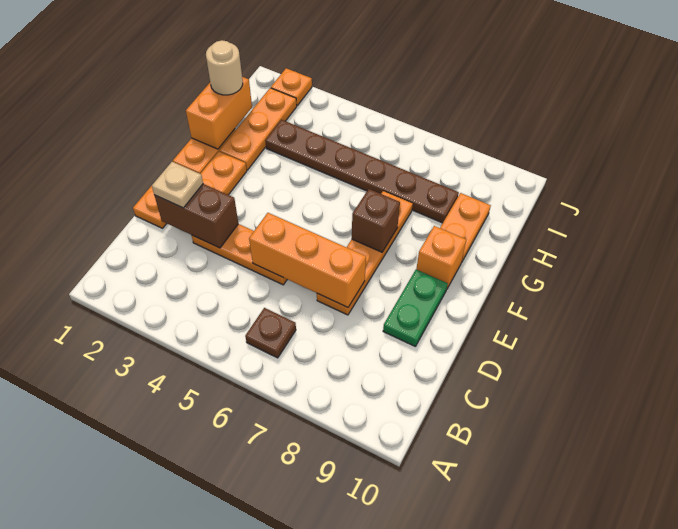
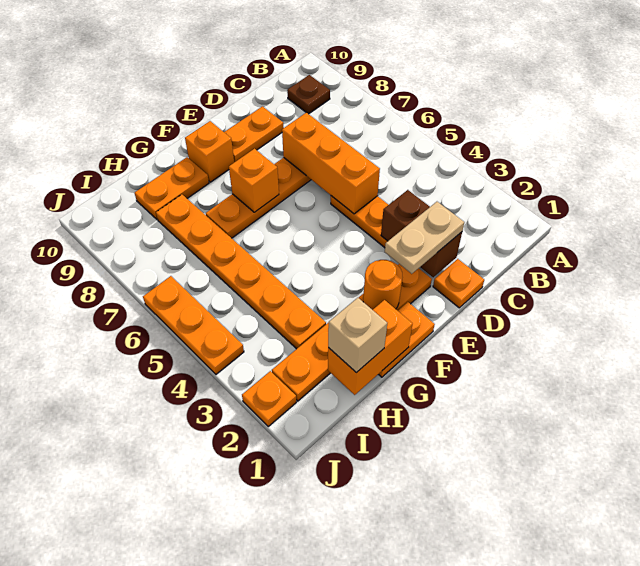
brown plate B6 level 1 -> brown plate B9 level 1
tan plate D2 level 3 -> tan plate D2:E2 level 3
green plate D9:E9 level 1 -> orange plate D9:E9 level 1
none -> orange round brick F2 level 2
brown brick F7 level 2 -> orange brick F7 level 2
tan round brick H1 level 3 -> tan brick H1 level 3
brown plate H3:H8 level 1 -> orange plate H3:H8 level 1
none -> orange plate J4:J6 level 1

